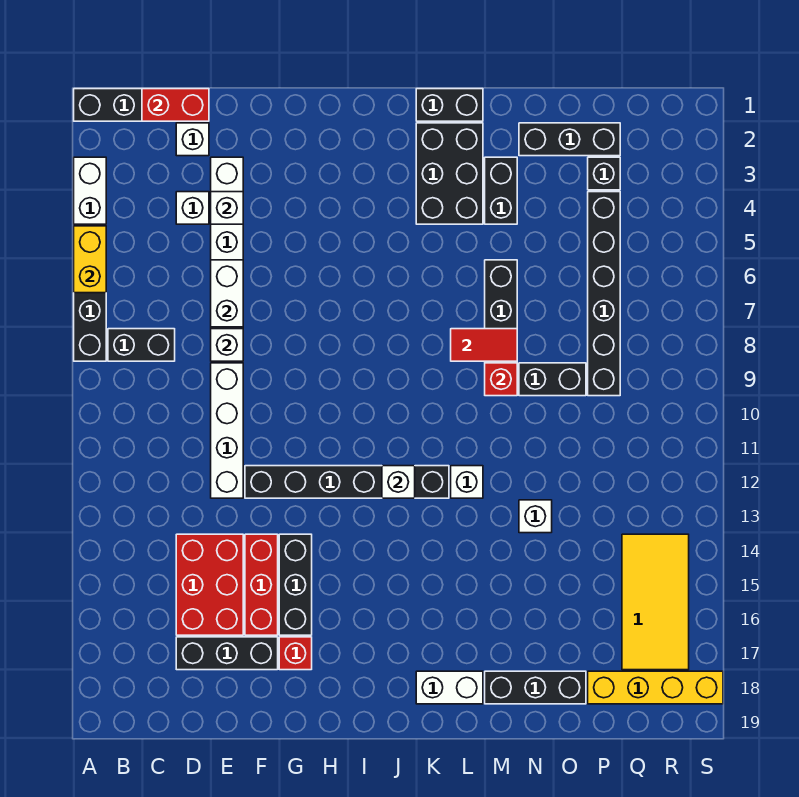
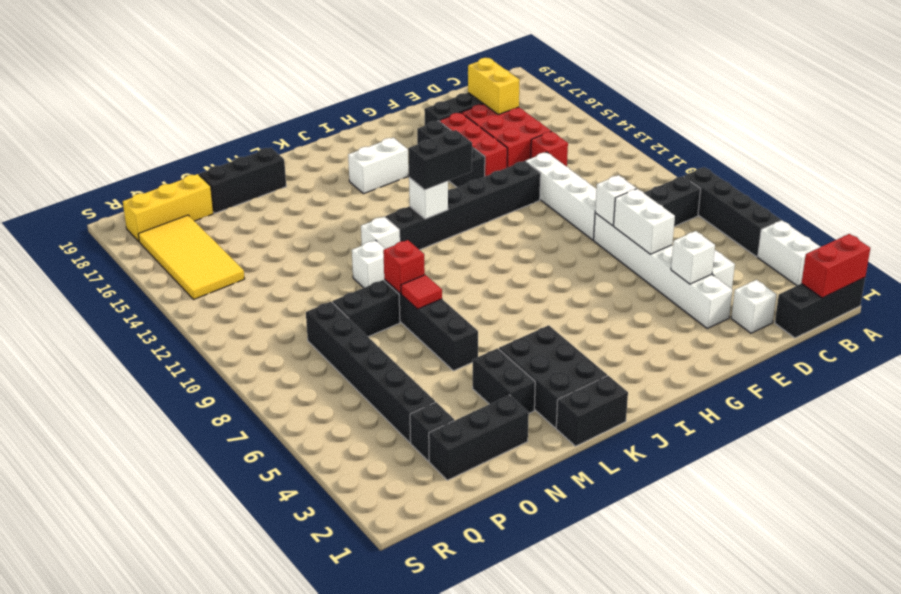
yellow brick A5:A6 level 2 -> yellow brick D16:D17 level 2
red brick C1:D1 level 2 -> red brick A1:B1 level 2
red brick G17 level 1 -> red brick D13 level 1
none -> black brick I12:J12 level 3
white brick K18:L18 level 1 -> white brick I16:J16 level 1
red tile L8:M8 level 2 -> red tile M8 level 2
white brick N13 level 1 -> white brick M11 level 1
yellow brick P18:S18 level 1 -> yellow brick P18:R18 level 1

